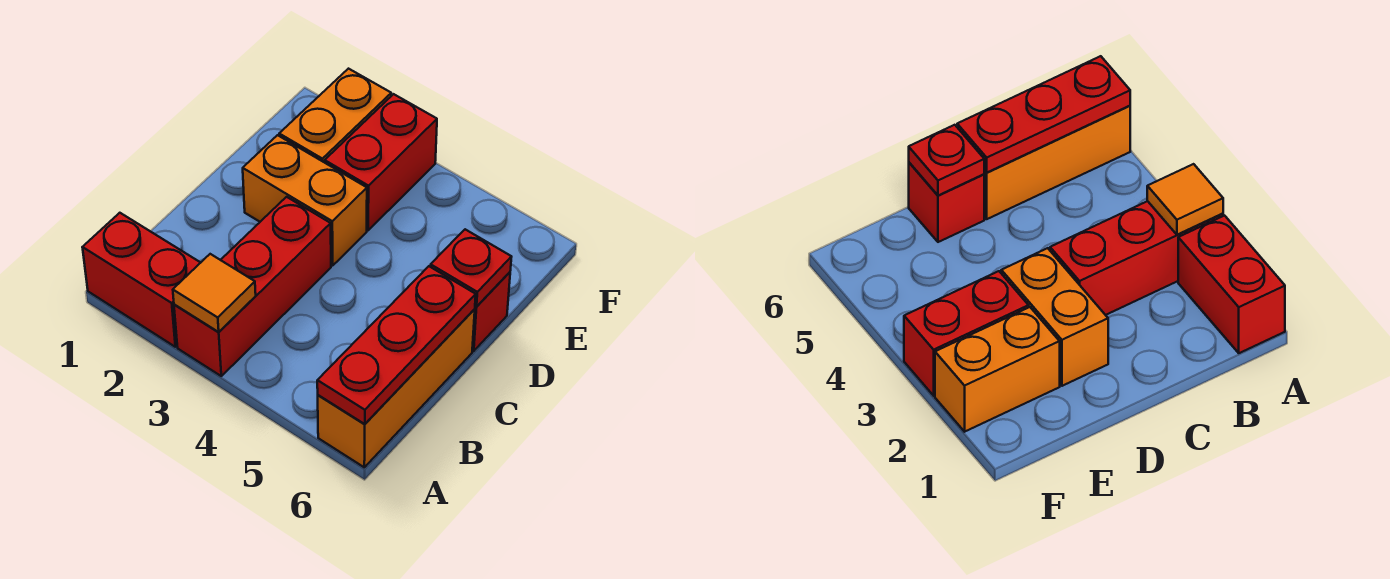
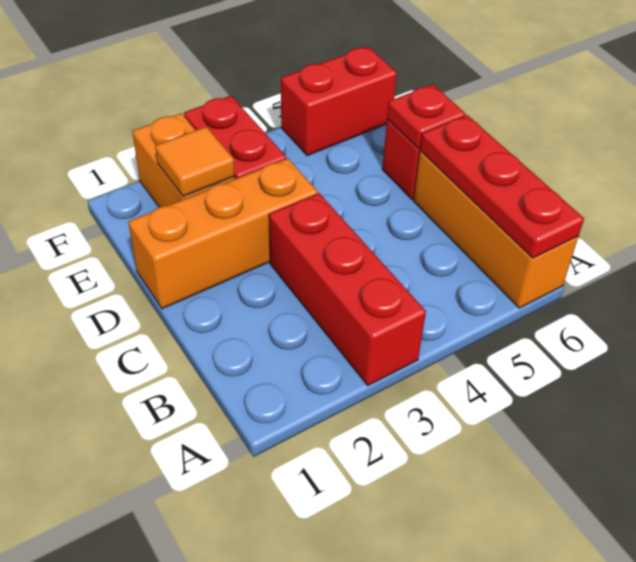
red brick A1:A2 level 1 -> red brick F5:F6 level 1
orange tile A3 level 2 -> orange tile E2 level 2
orange brick D2:D3 level 1 -> orange brick D1:D3 level 1

